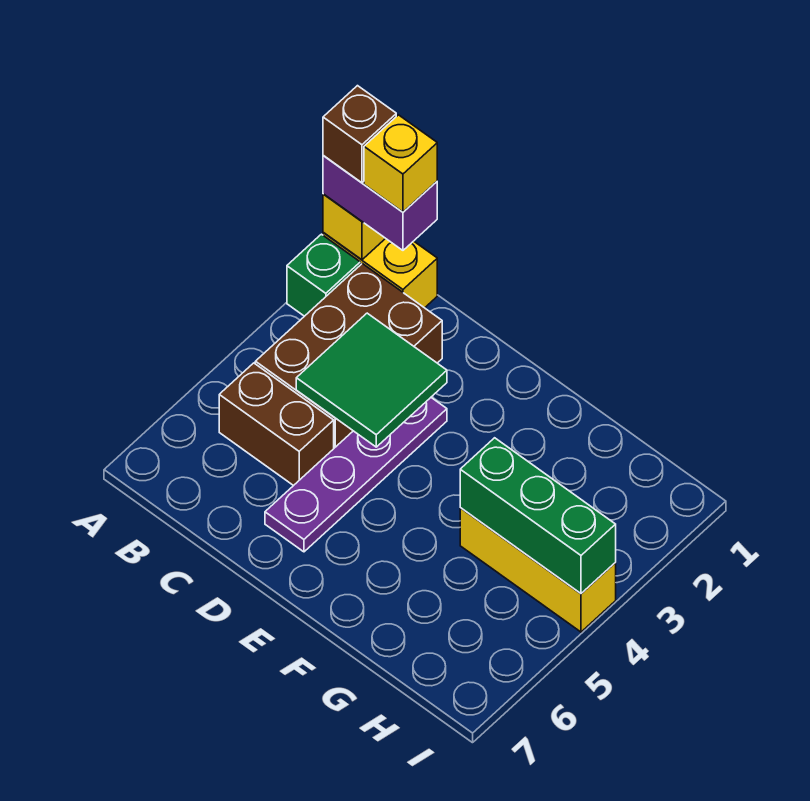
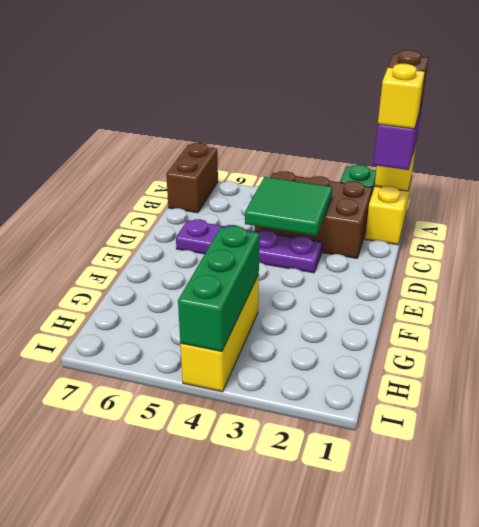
brown brick B5:C5 level 1 -> brown brick A7:B7 level 1

